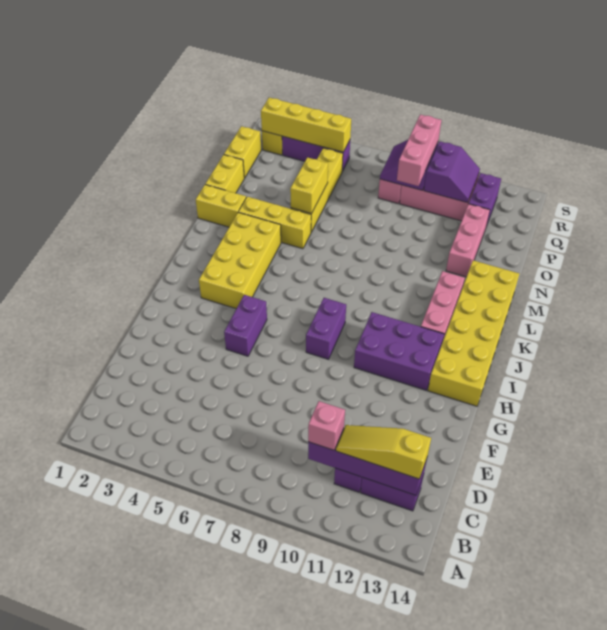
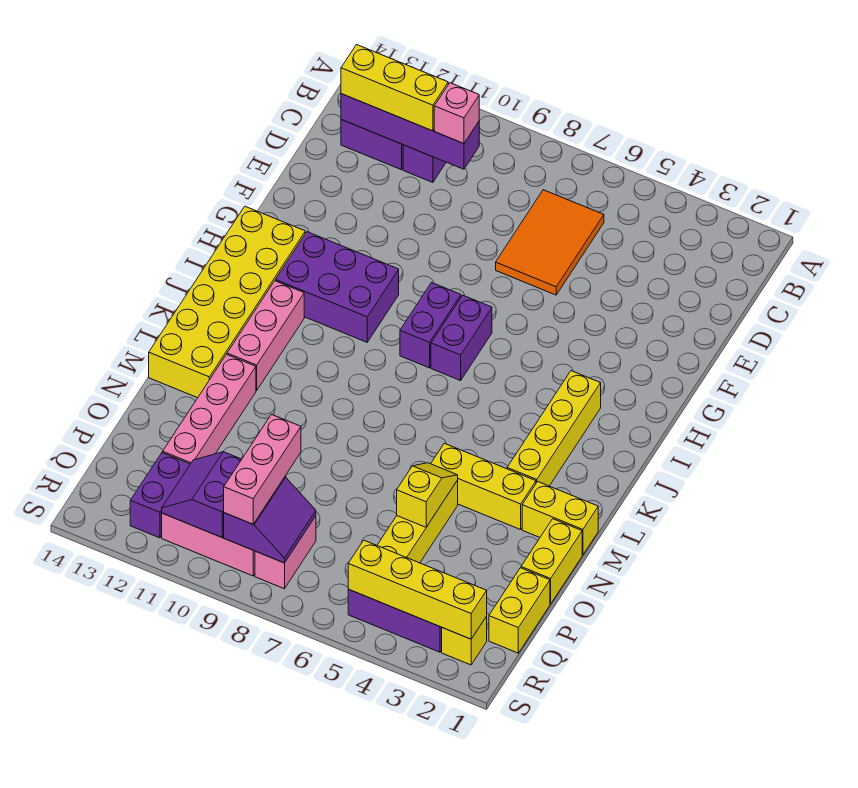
none -> orange tile C6:E7 level 1
yellow slope C11:C13 level 3 top 13 -> yellow brick C11:C13 level 3
purple brick G5:H5 level 1 -> purple brick H7:I7 level 1
yellow brick I3:L4 level 1 -> yellow brick I3:L3 level 1
yellow brick N5:O5 level 2 -> yellow slope N5:O5 level 2 top O
pink brick N12:P12 level 1 -> pink brick M12:P12 level 1

